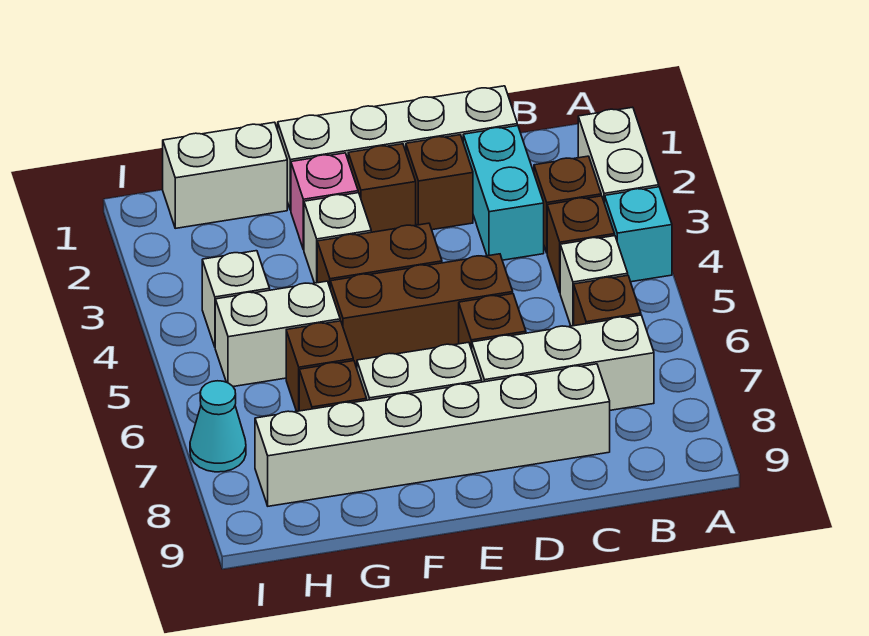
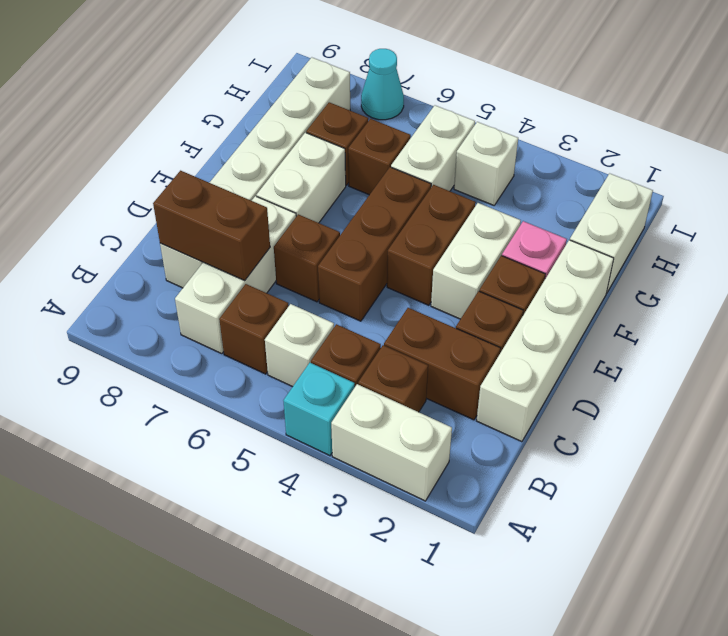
cyan brick C2:C3 level 1 -> brown brick C2:C3 level 1
none -> brown brick C7:C8 level 2
white brick F3 level 1 -> white brick E3:F3 level 1

